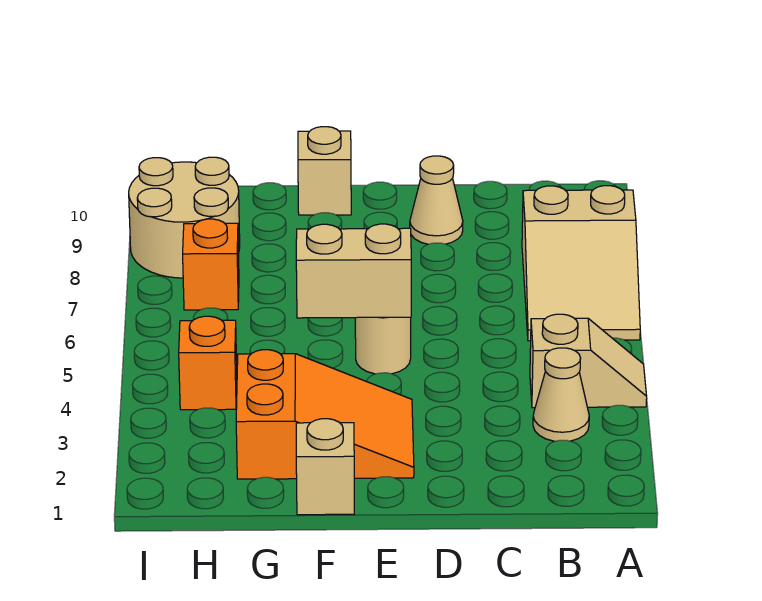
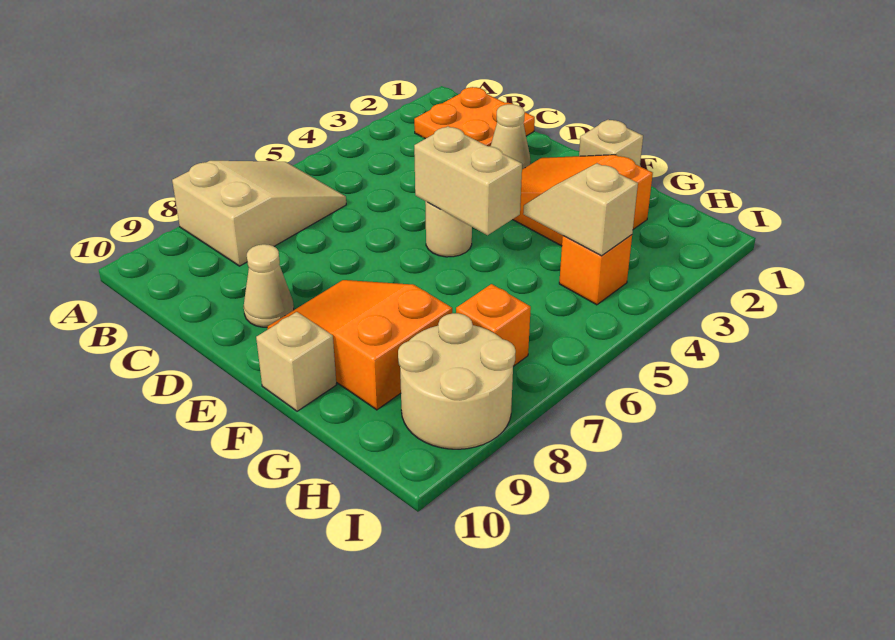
tan slope A4:B4 level 1 top B -> tan slope G4:H4 level 2 top H
none -> orange plate B1:C2 level 1
tan cone B3 level 1 -> tan cone D2 level 1
none -> orange slope E8:G9 level 1 top G

